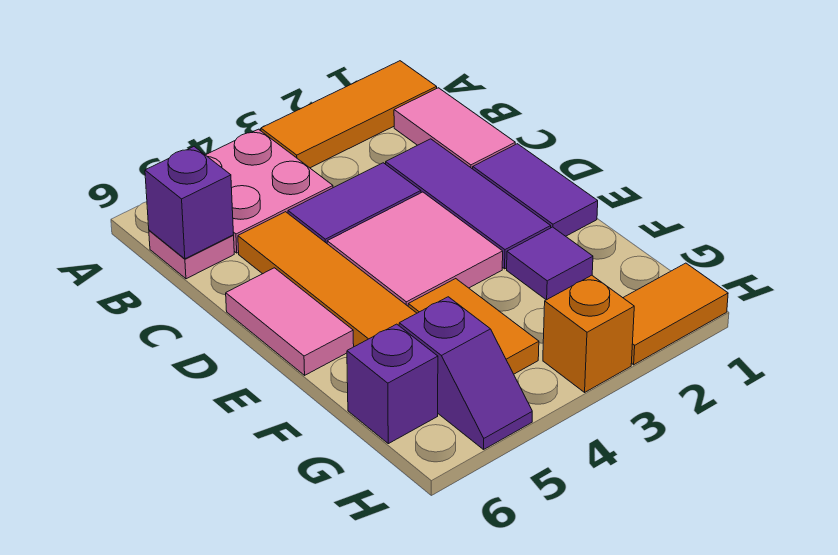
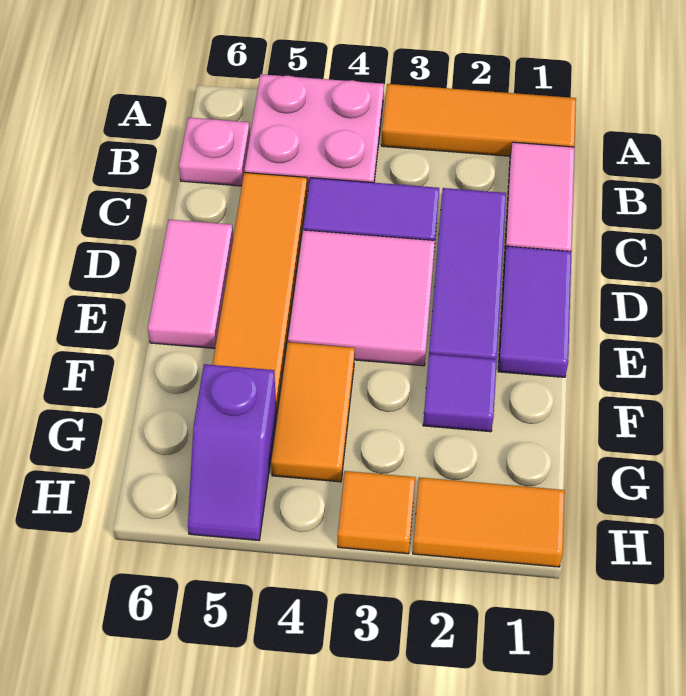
purple brick B6 level 2 -> none
purple brick G6 level 1 -> none
orange brick H3 level 1 -> orange tile H3 level 1

